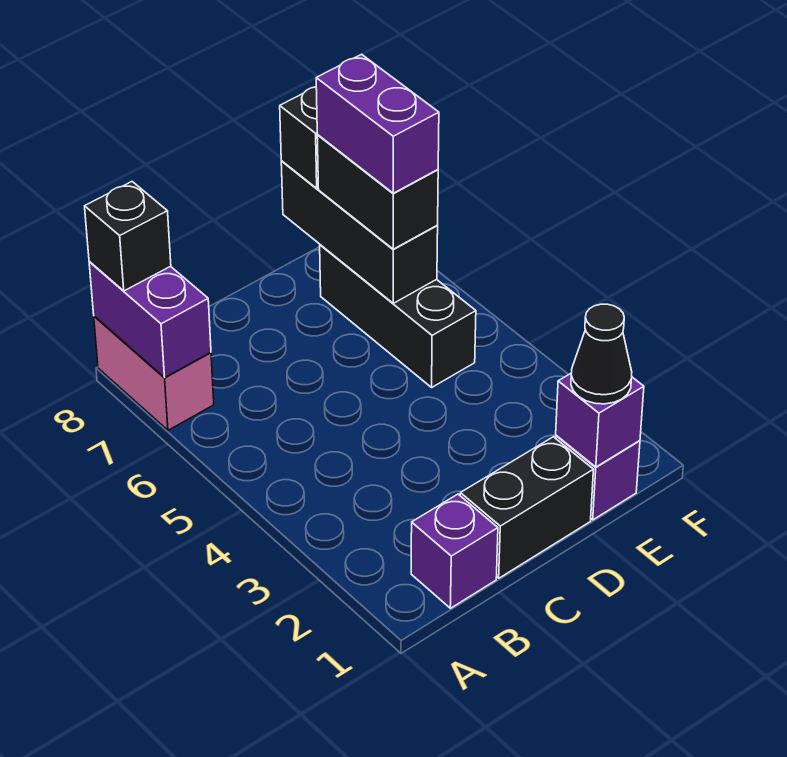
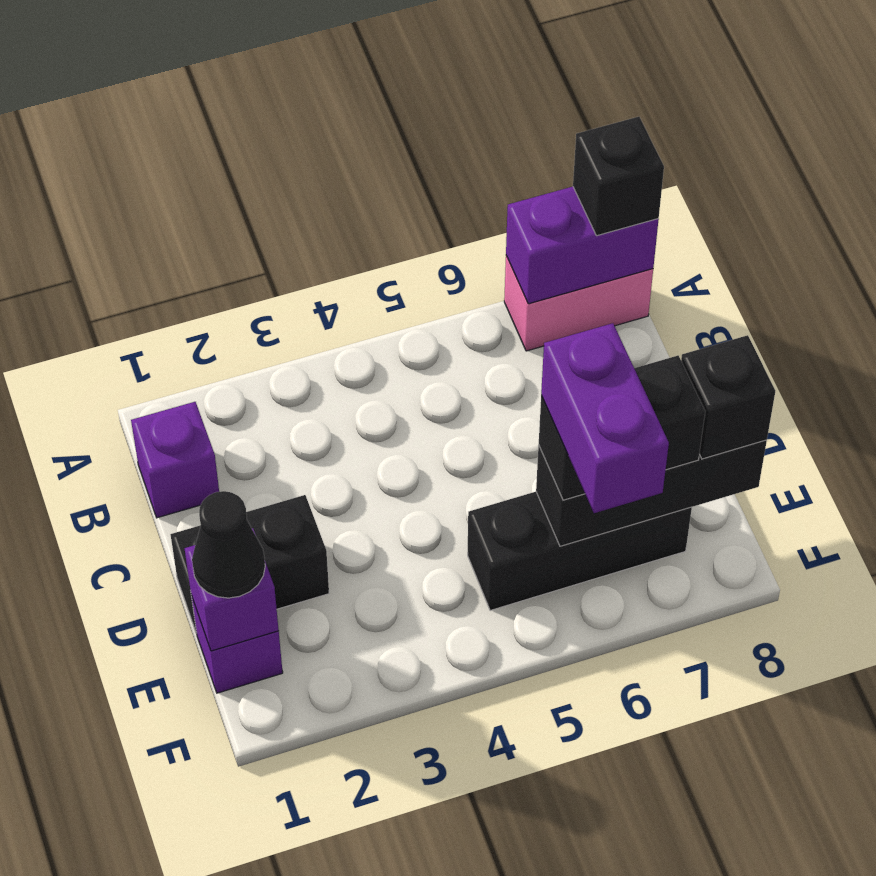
black brick C1:D1 level 1 -> black brick D1:D2 level 1
purple brick E6:E7 level 4 -> purple brick E6:F6 level 4

